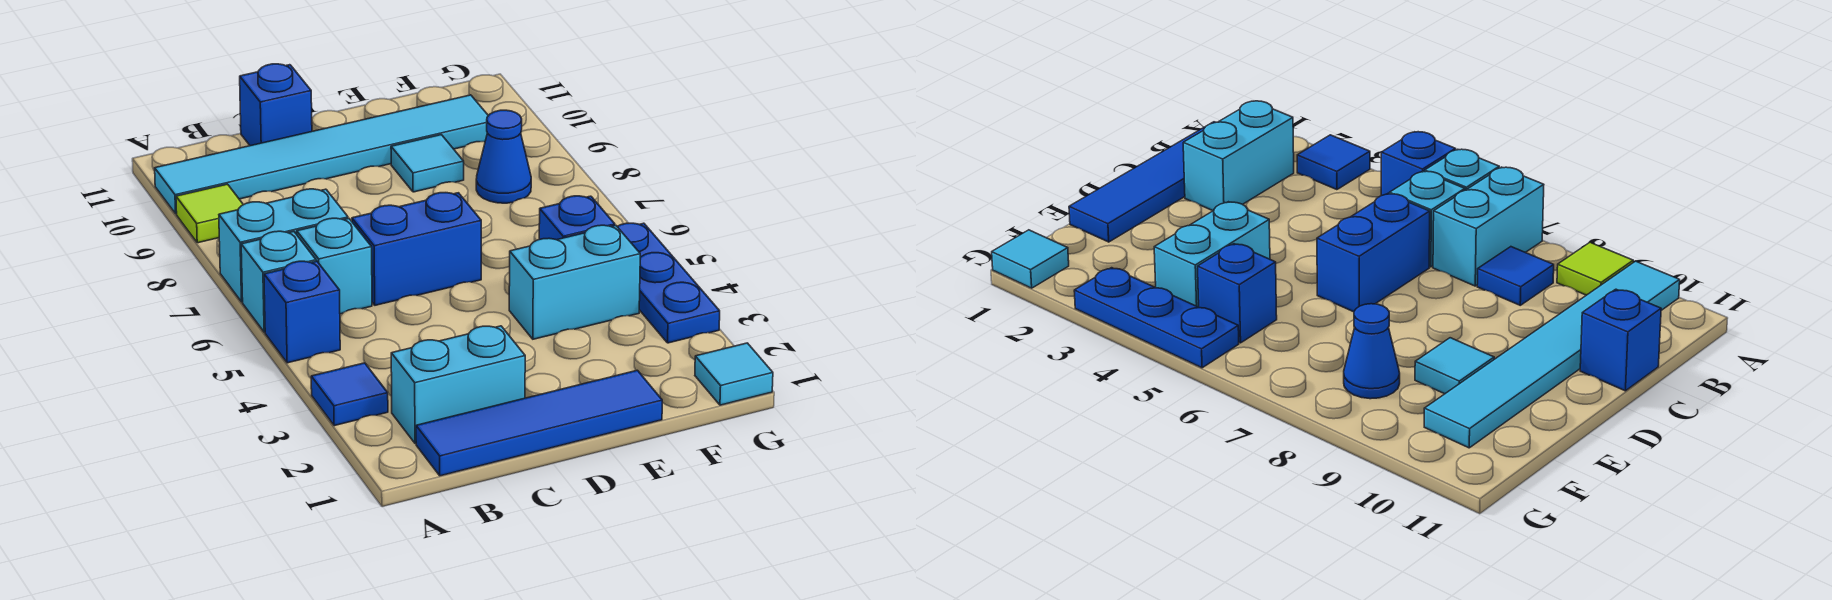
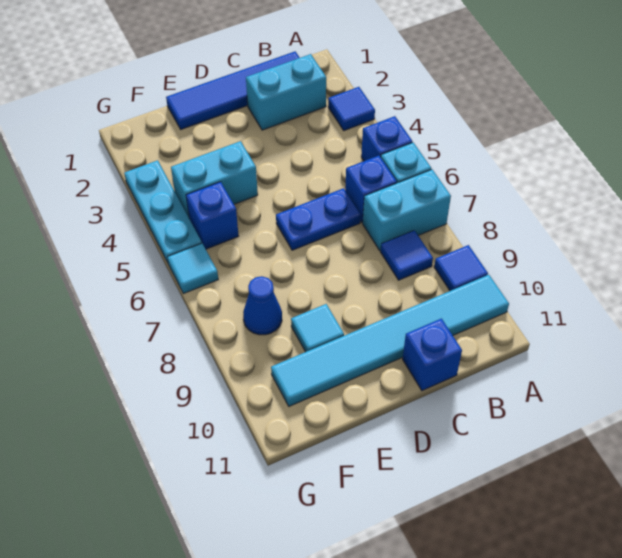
lime tile A9 level 1 -> blue tile A9 level 1
cyan brick B6 level 1 -> blue brick B6 level 1
blue brick C6:D6 level 1 -> blue plate C6:D6 level 1
cyan tile G1 level 1 -> cyan tile G6 level 1
blue plate G3:G5 level 1 -> cyan plate G3:G5 level 1

